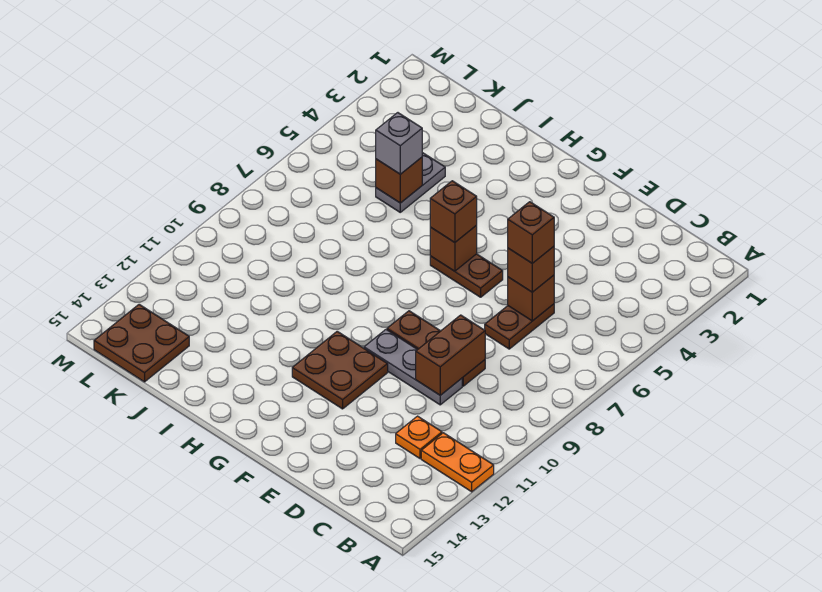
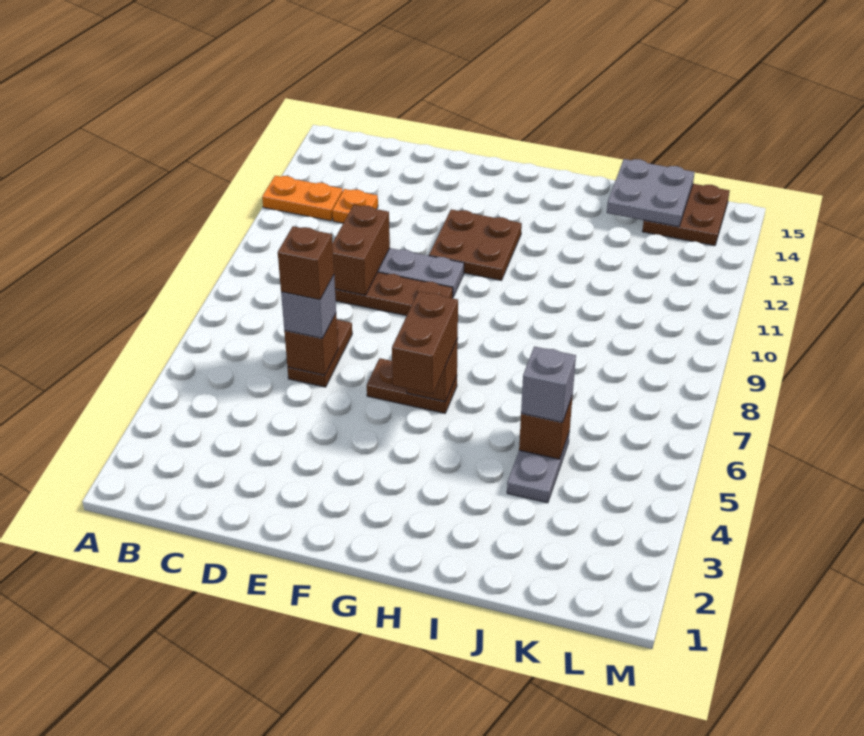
brown brick D6 level 3 -> grey brick D6 level 3
brown brick G6 level 3 -> brown brick G5:G6 level 3
none -> grey plate J14:K15 level 2

